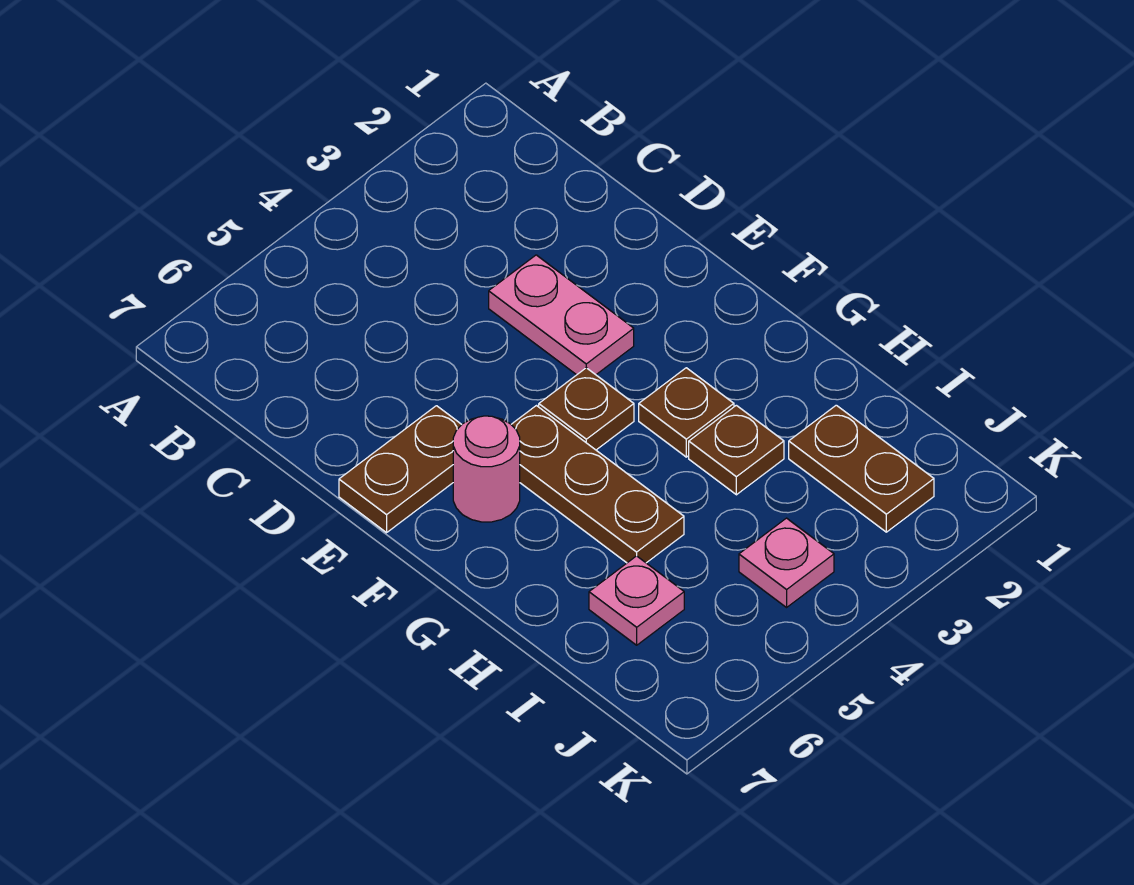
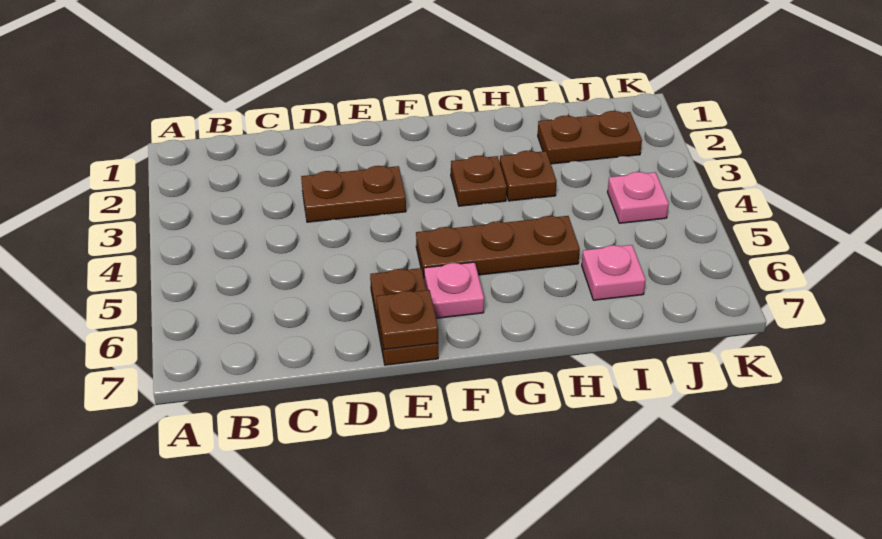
pink plate D3:E3 level 1 -> brown plate D3:E3 level 1
brown plate F4 level 1 -> brown plate E7 level 2
pink round brick F6 level 1 -> pink plate F6 level 1

